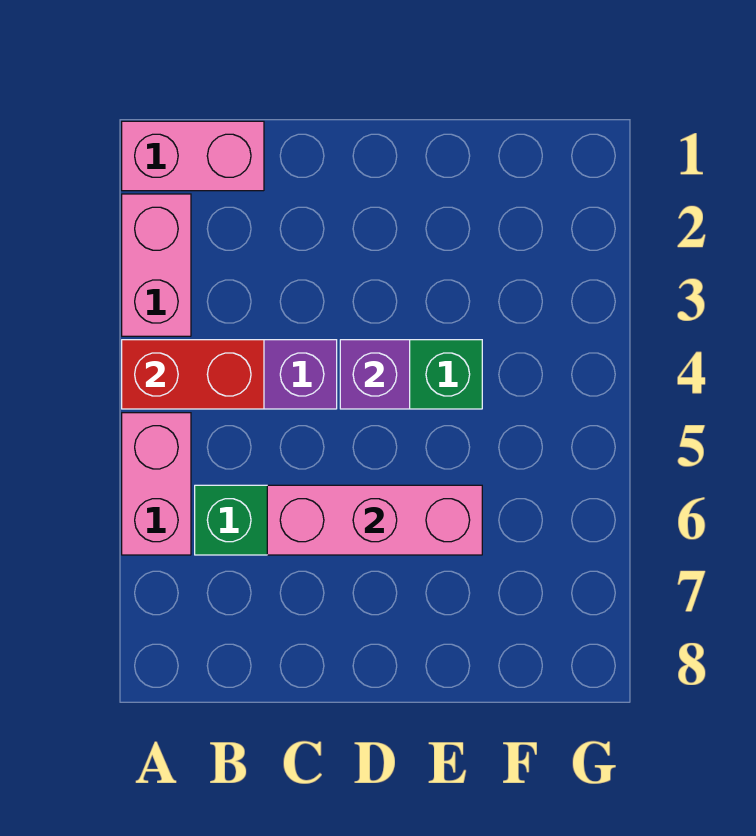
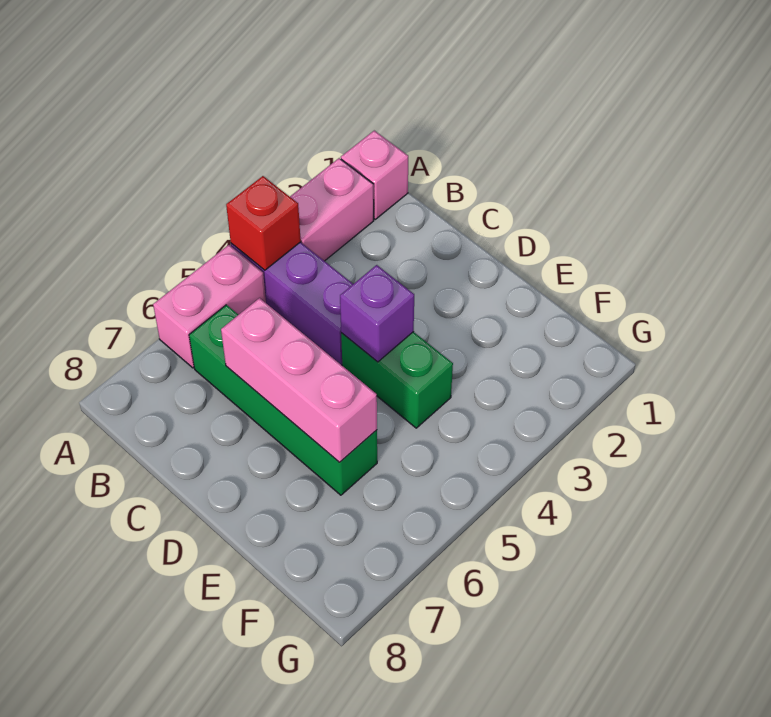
pink brick A1:B1 level 1 -> pink brick A1 level 1
red brick A4:B4 level 2 -> red brick A4 level 2

